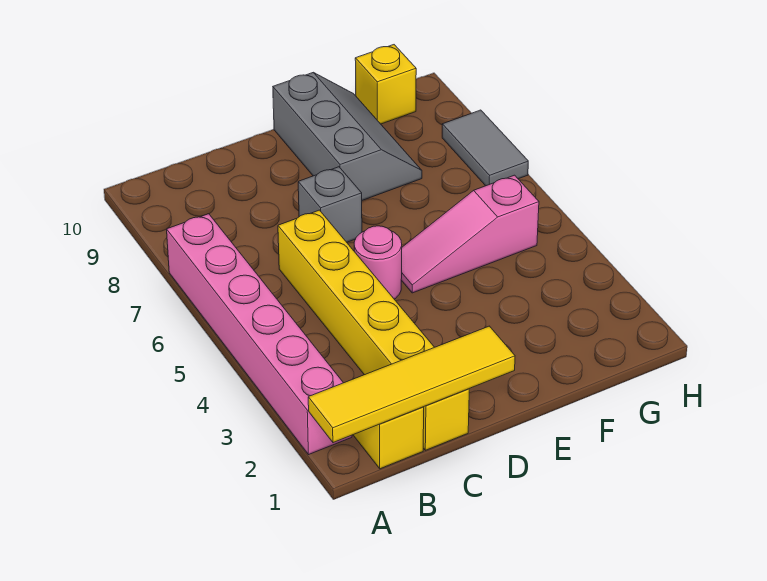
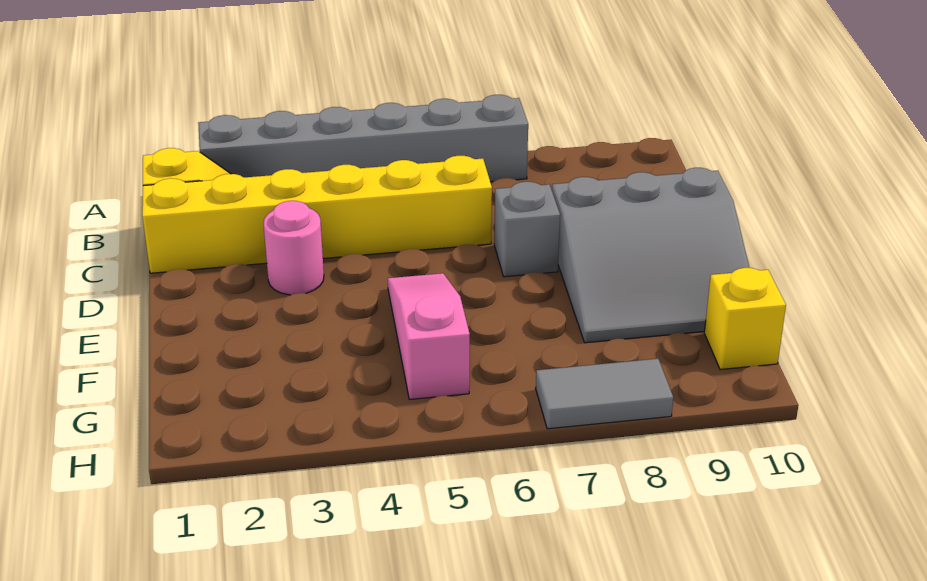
yellow tile A1:D1 level 2 -> none
pink brick A2:A7 level 1 -> grey brick A2:A7 level 1
pink round brick D5 level 1 -> pink round brick D3 level 1
grey slope E8:F10 level 1 top E -> grey slope D8:F10 level 1 top D

